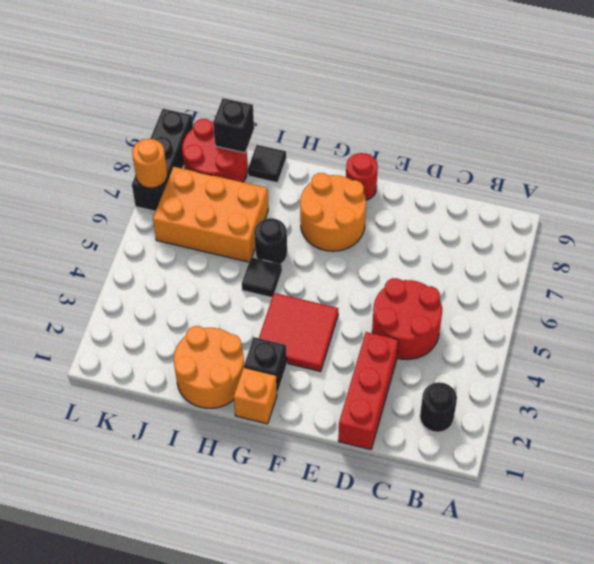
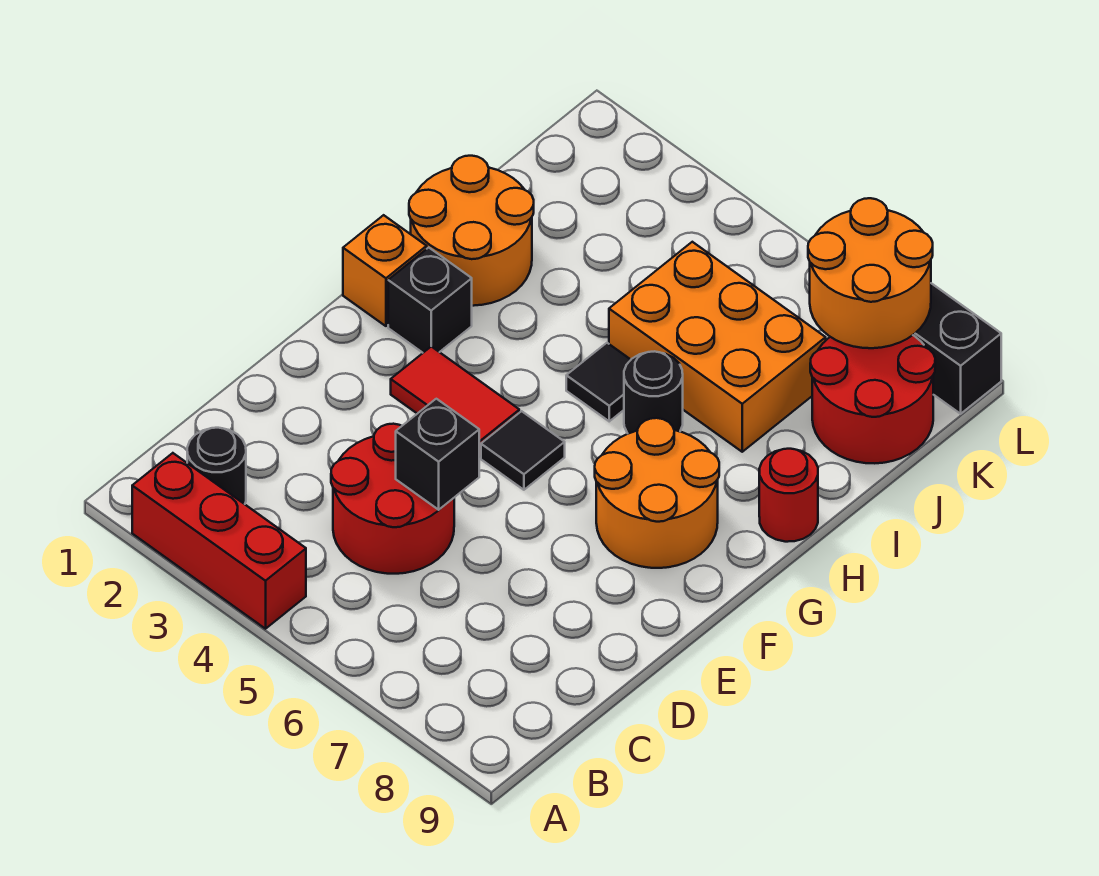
red brick D1:D3 level 1 -> red brick A2:A4 level 1
red tile F3:G4 level 1 -> red tile F3:F4 level 1
red round brick F9 level 1 -> red round brick H9 level 1
orange brick I6:K7 level 1 -> orange brick I5:J7 level 1
black tile I9 level 1 -> black tile F5 level 1
black brick J9 level 2 -> black brick D5 level 2
orange round brick L7 level 2 -> orange round brick K7:L8 level 2

